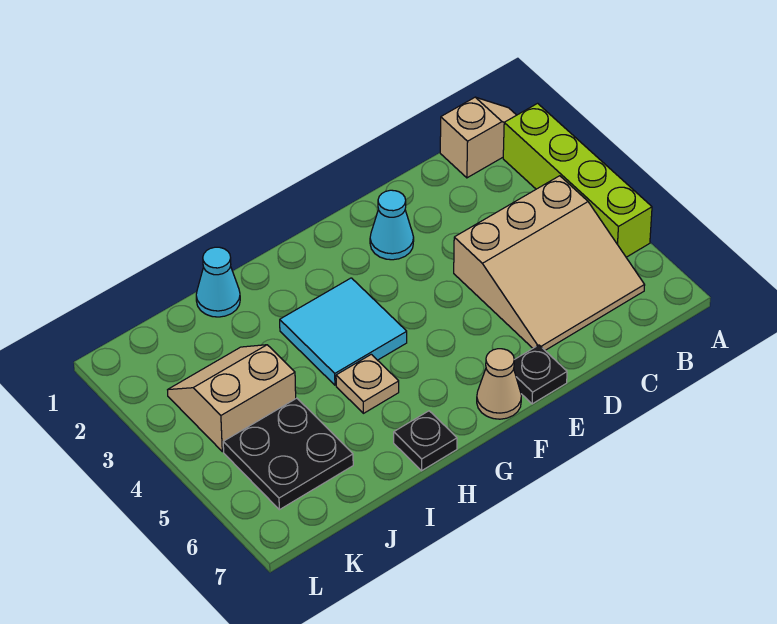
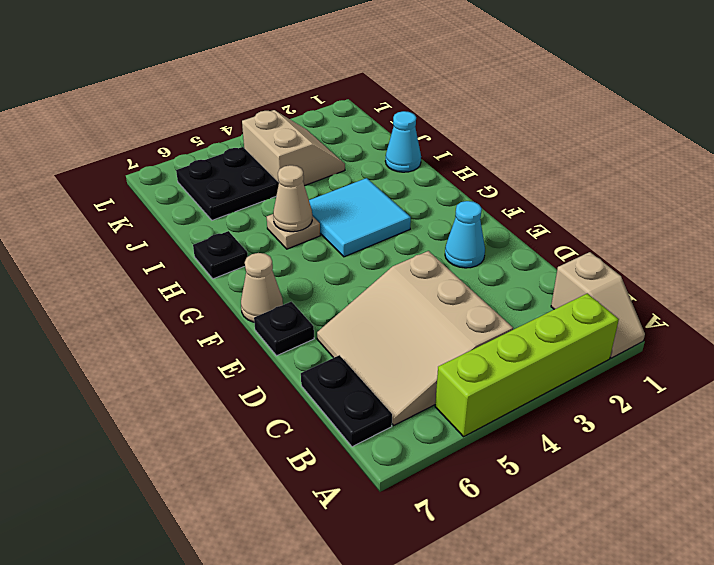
none -> black plate B7:C7 level 1
none -> tan cone H5 level 2

